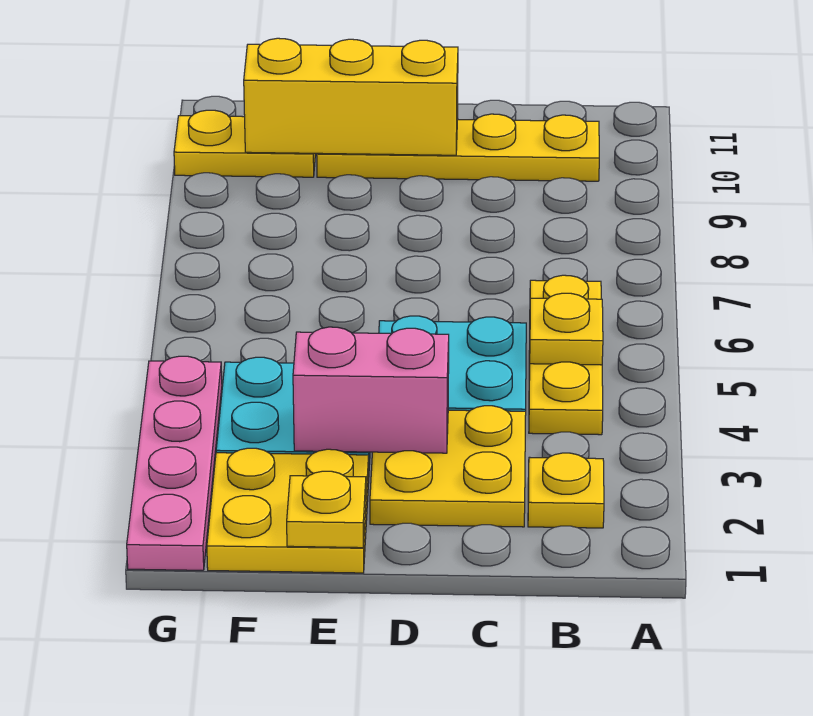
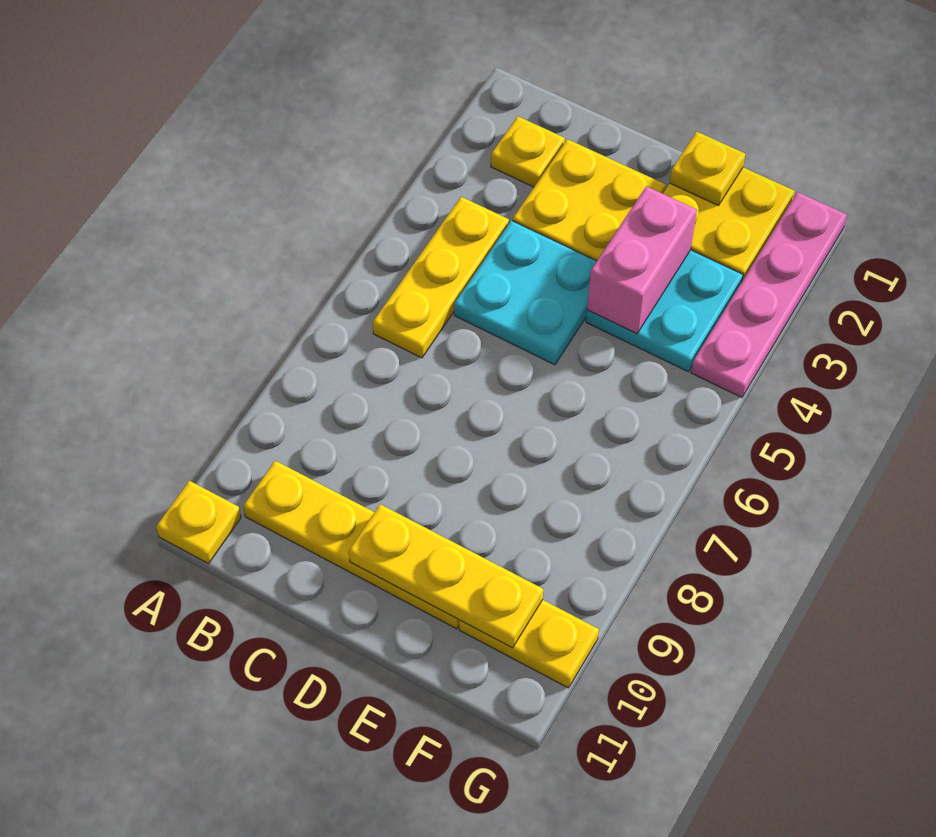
yellow plate B5 level 2 -> yellow plate A11 level 1
pink brick D3:E3 level 2 -> pink brick E3:E4 level 2
yellow brick D10:F10 level 2 -> yellow plate D10:F10 level 2

